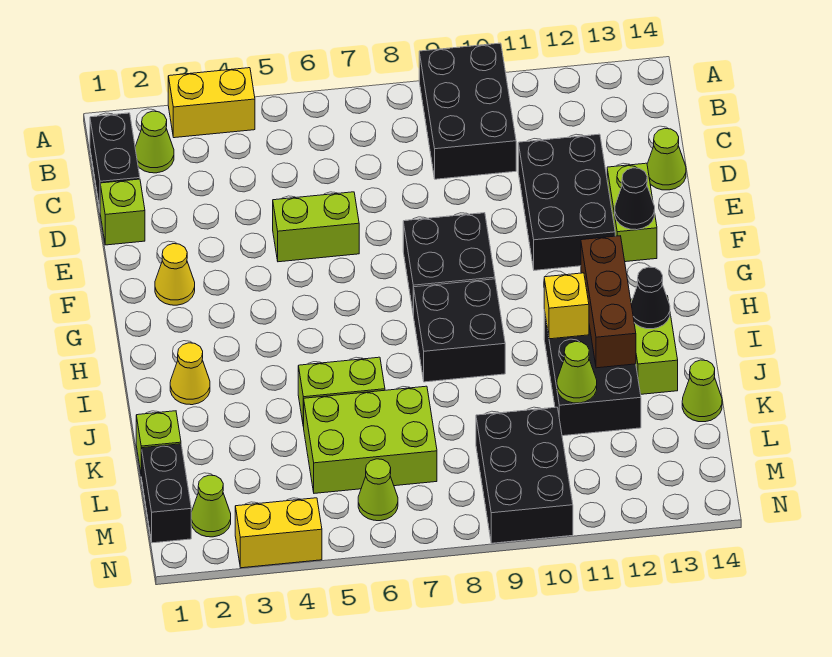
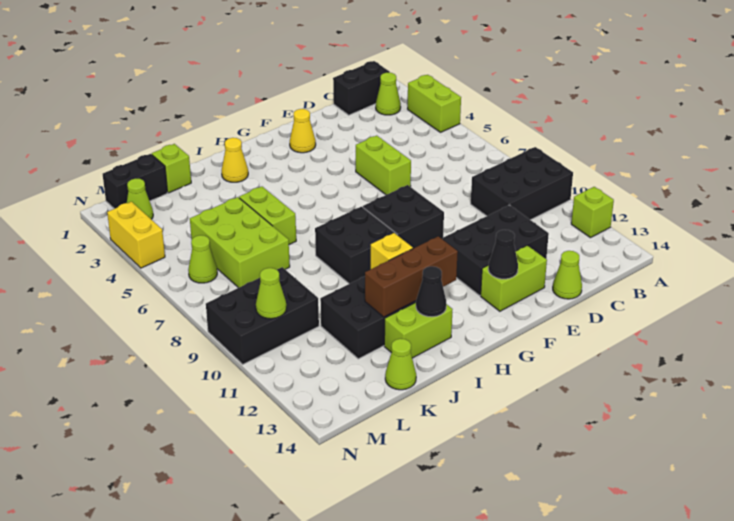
yellow brick A3:A4 level 1 -> lime brick A3:A4 level 1
lime brick D1 level 1 -> lime brick A12 level 1
lime cone K11 level 2 -> lime cone M10 level 2

